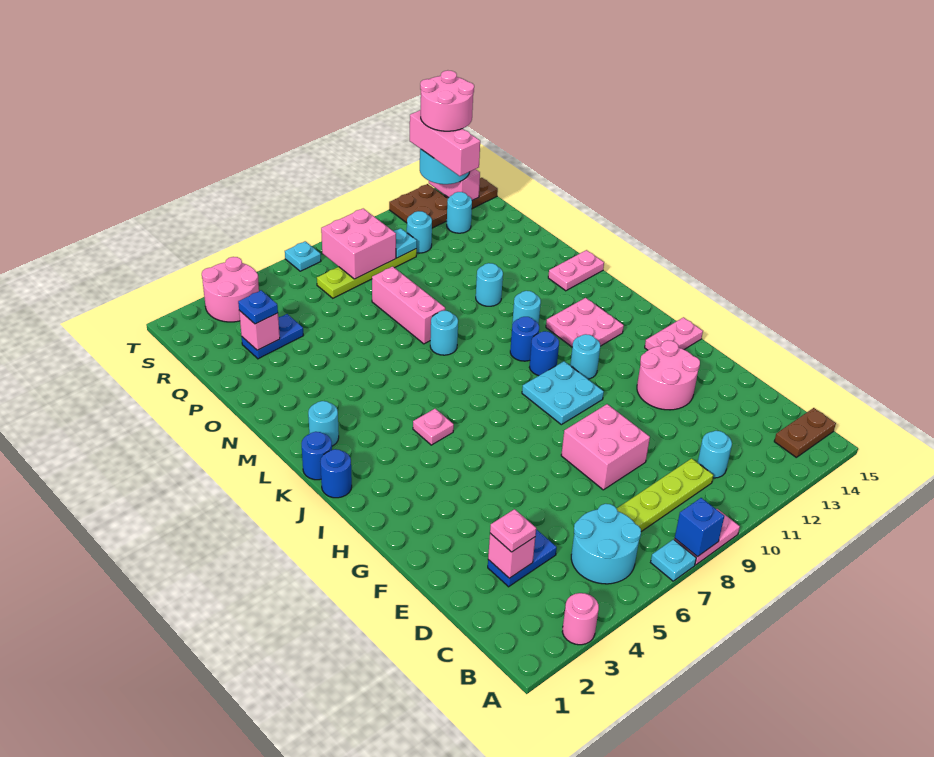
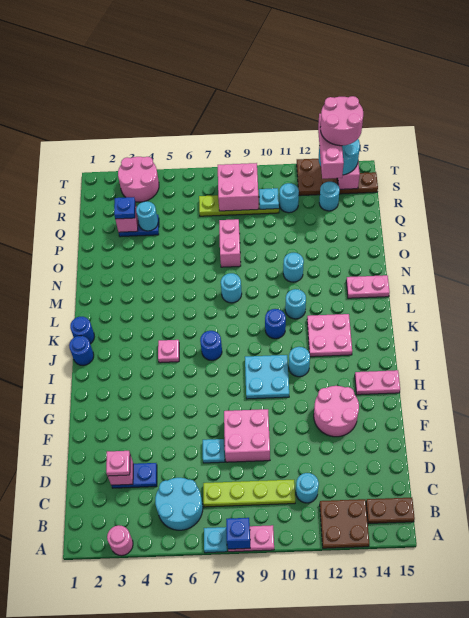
none -> brown plate A12:B13 level 1
blue round brick J10 level 1 -> blue round brick J7 level 1
cyan round brick L2 level 1 -> cyan round brick Q4 level 2
pink brick N8:P8 level 1 -> pink brick O8:P8 level 1
cyan plate T7 level 1 -> cyan plate E7 level 1

